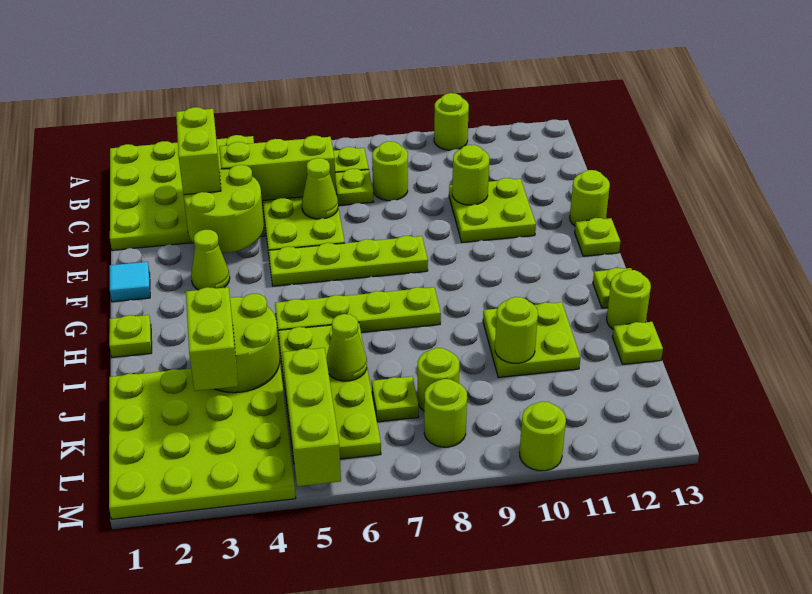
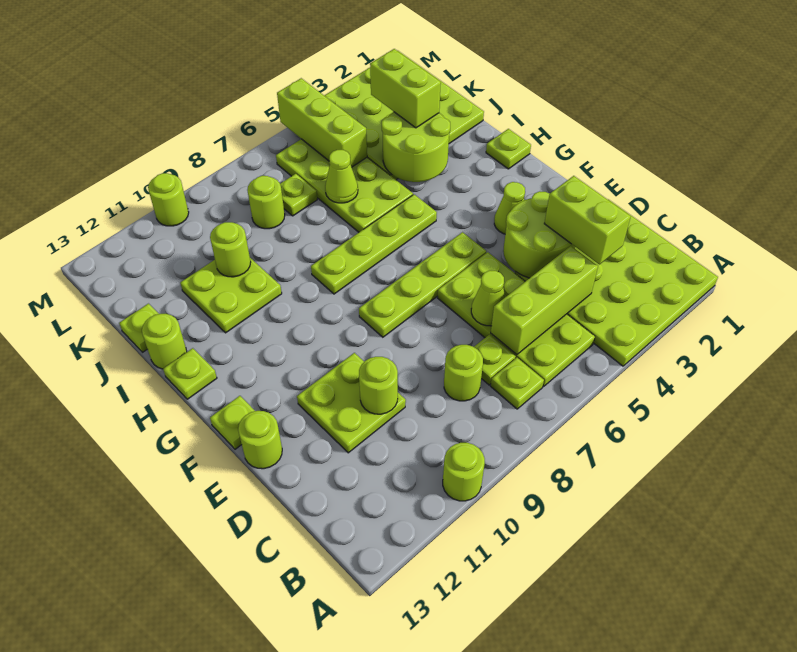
cyan tile F1 level 1 -> none
lime round brick L8 level 1 -> none

